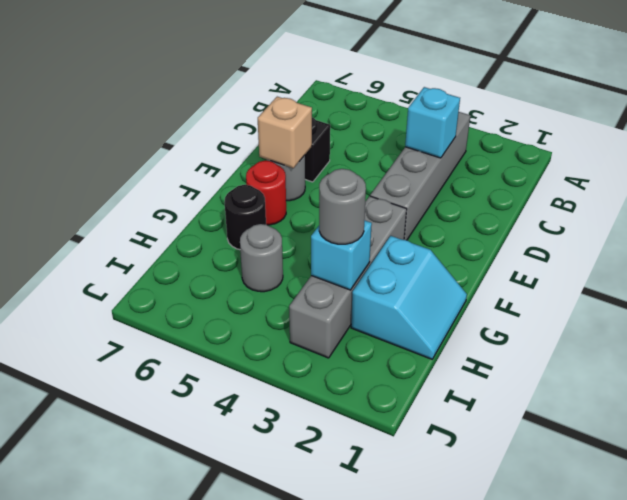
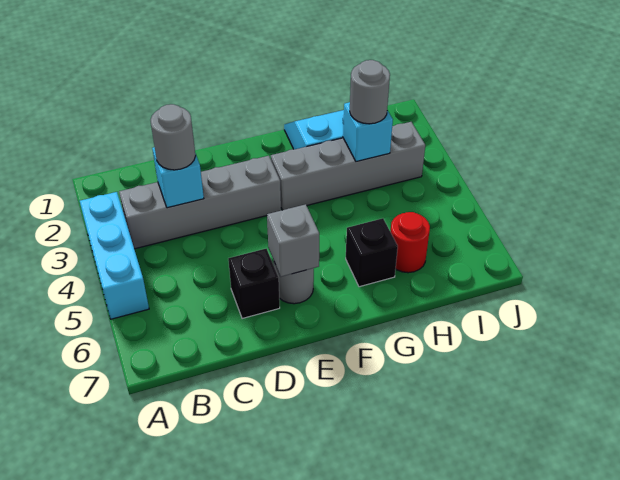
none -> cyan brick A3:A5 level 1
tan brick E6 level 2 -> grey brick E6 level 2
red round brick F6 level 1 -> red round brick H6 level 1
black round brick G6 level 1 -> black brick G6 level 1
grey round brick H5 level 1 -> grey round brick C3 level 3

